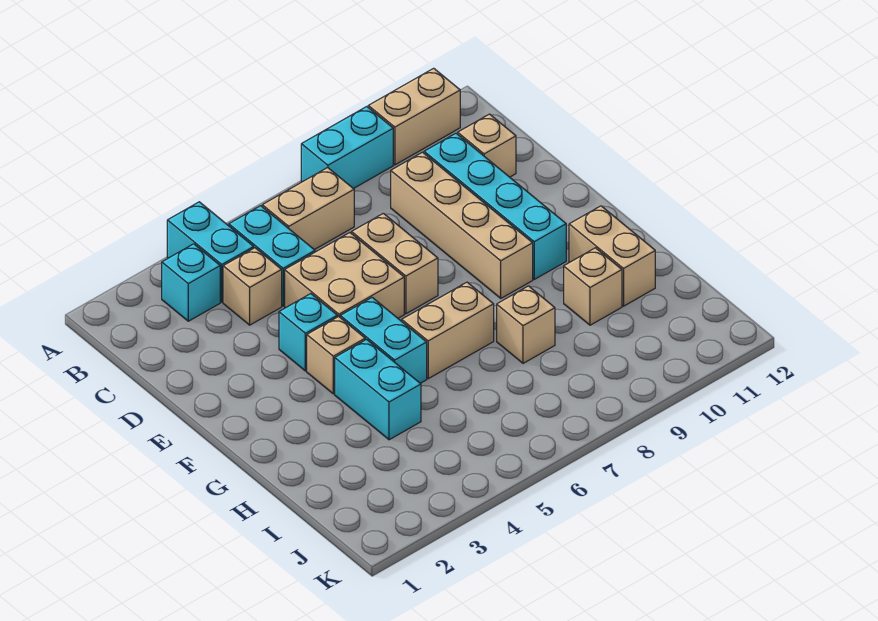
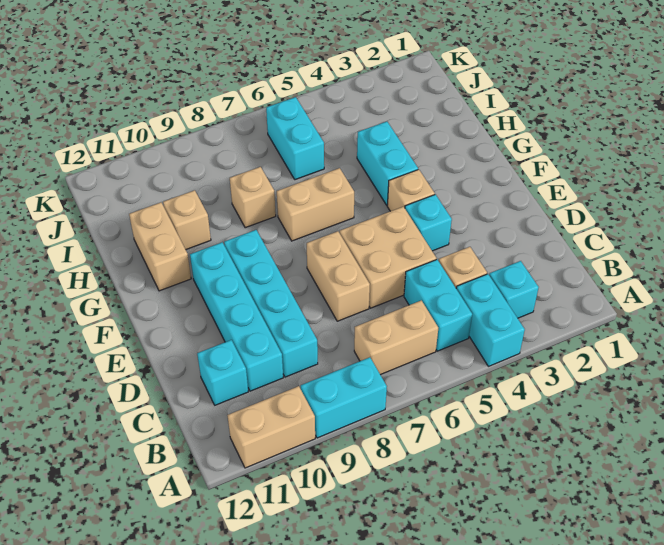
tan brick C9:F9 level 1 -> cyan brick C9:F9 level 1
tan brick C11 level 1 -> cyan brick C11 level 1
cyan brick F5:G5 level 1 -> cyan brick I6:J6 level 1

